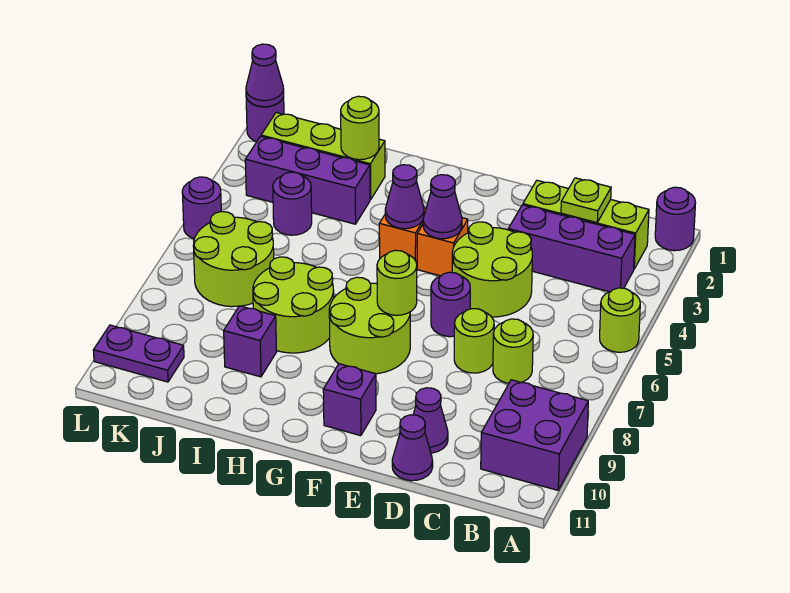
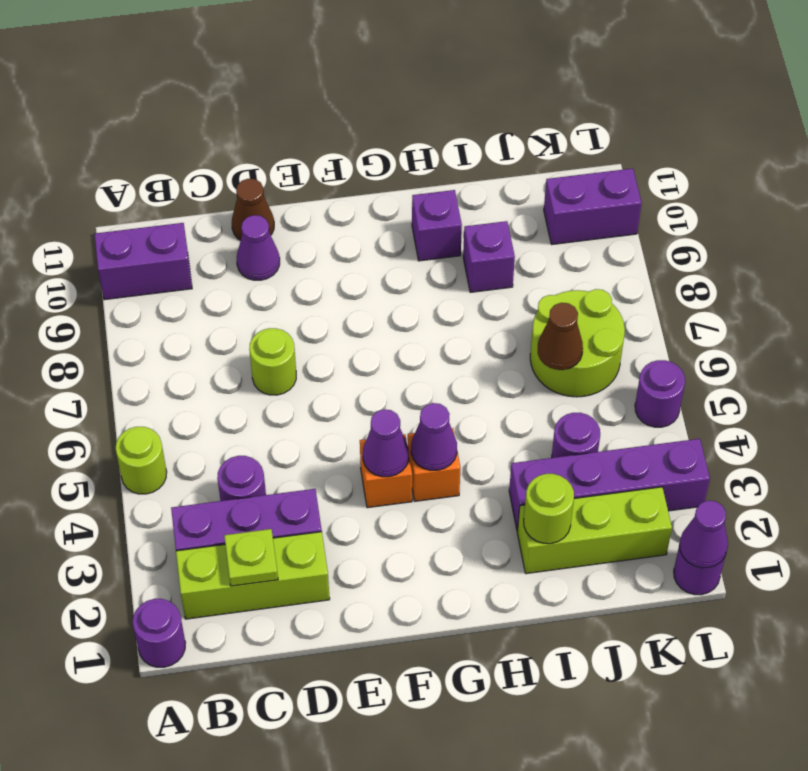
purple brick A9:B10 level 1 -> purple brick A10:B10 level 1
lime round brick C7 level 1 -> none
lime round brick D4:E5 level 1 -> none
purple cone D11 level 1 -> brown cone D11 level 1
purple round brick E6 level 1 -> purple round brick C4 level 1
lime round brick F7:G8 level 1 -> none
lime round brick F7 level 2 -> none
purple brick F10 level 1 -> purple brick H10 level 1
lime round brick H7:I8 level 1 -> none
purple brick I3:K3 level 1 -> purple brick I3:L3 level 1
none -> brown cone J6 level 2
purple plate K10:L10 level 1 -> purple brick K10:L10 level 1

